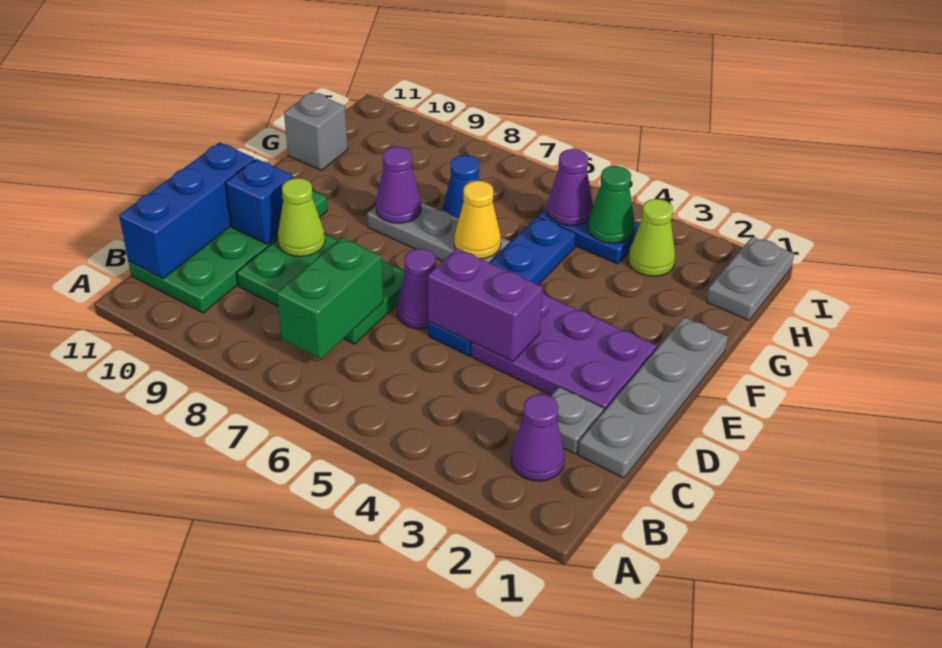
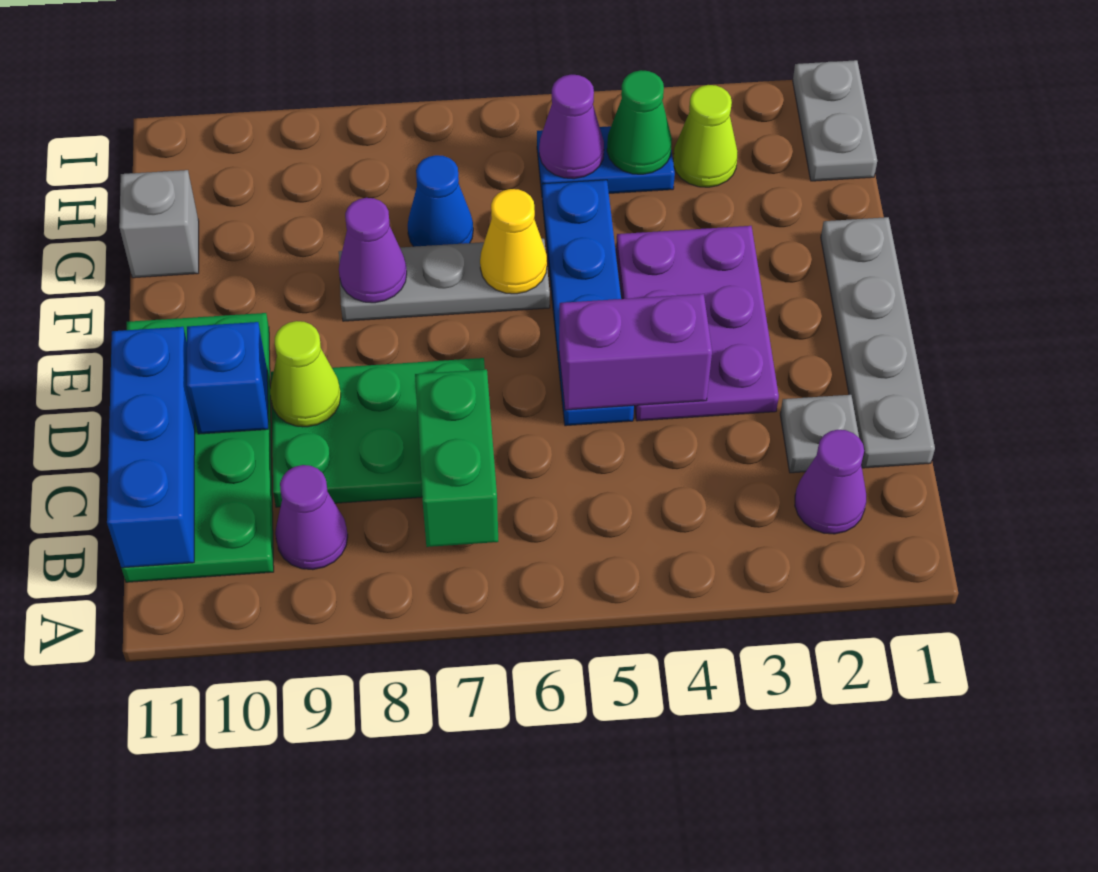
purple plate D2:E4 level 1 -> purple plate D3:F4 level 1
purple cone D6 level 1 -> purple cone B9 level 1

